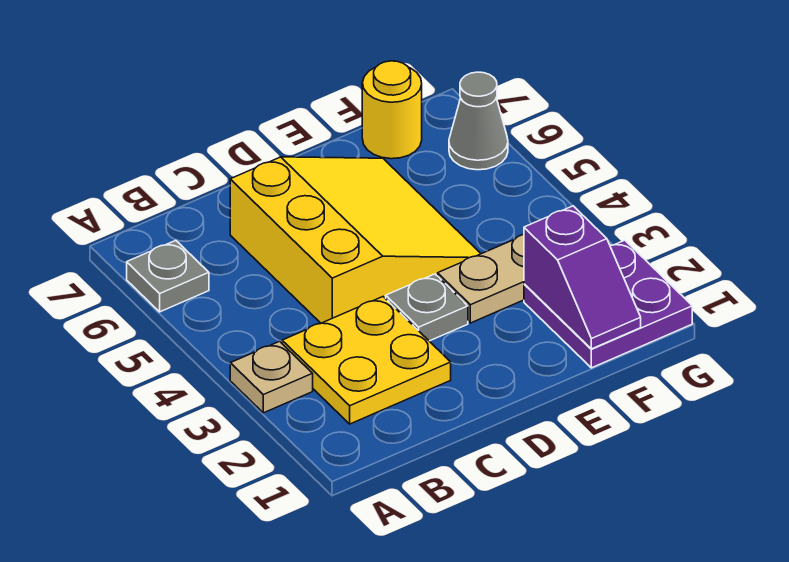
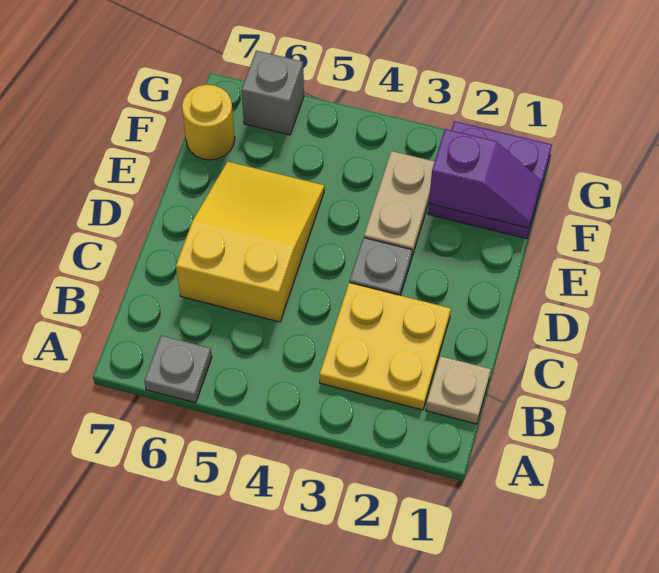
tan plate A3 level 1 -> tan plate B1 level 1
yellow slope C4:E6 level 1 top C -> yellow slope C5:E6 level 1 top C
grey cone G6 level 1 -> grey brick G6 level 1

